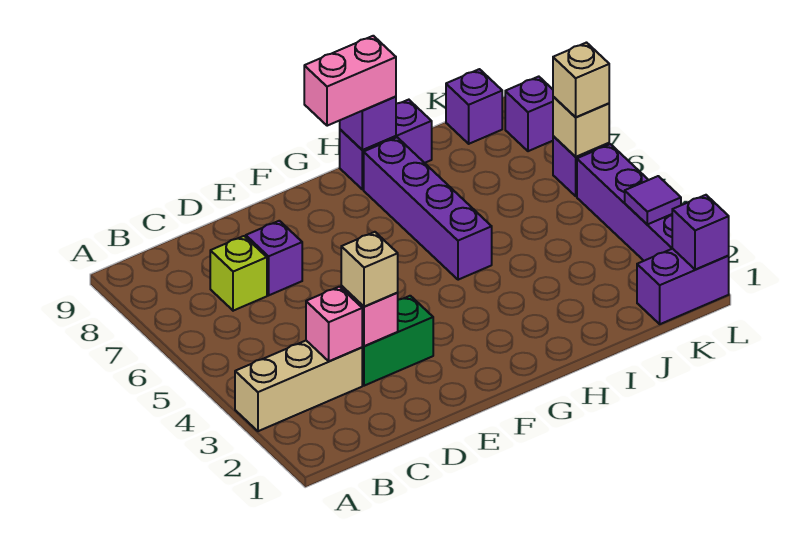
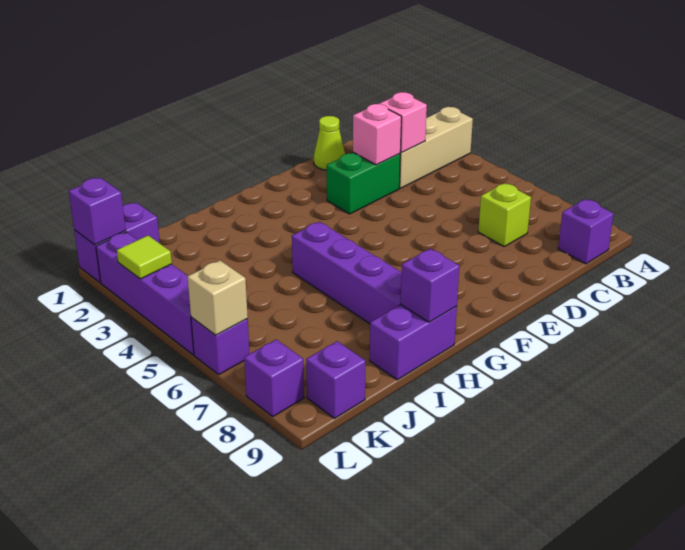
none -> lime cone D1 level 1
tan brick D3 level 3 -> none
purple brick D7 level 1 -> purple brick B9 level 1
pink brick G9:H9 level 3 -> none
purple tile L3 level 2 -> lime tile L3 level 2
tan brick L6 level 3 -> none

